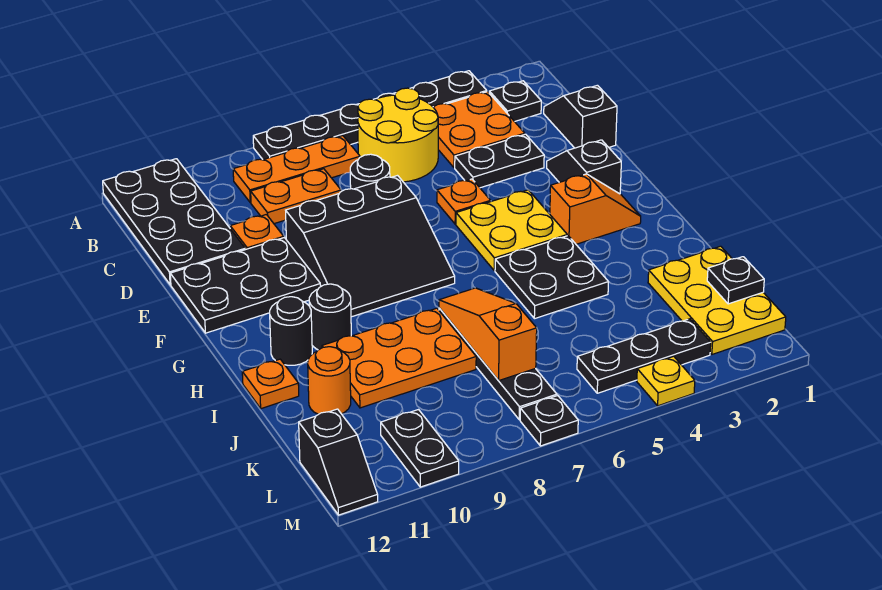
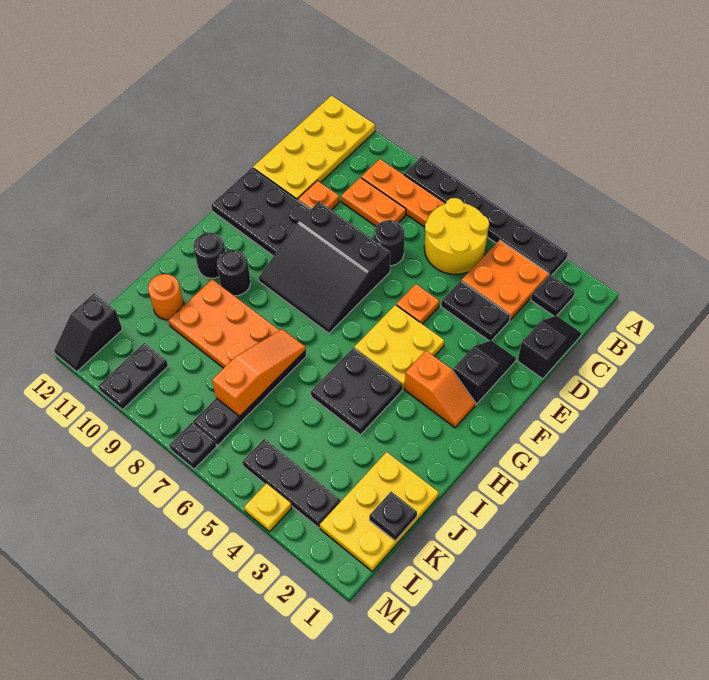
black plate A11:D12 level 1 -> yellow plate A11:D12 level 1
orange plate I12 level 1 -> none

